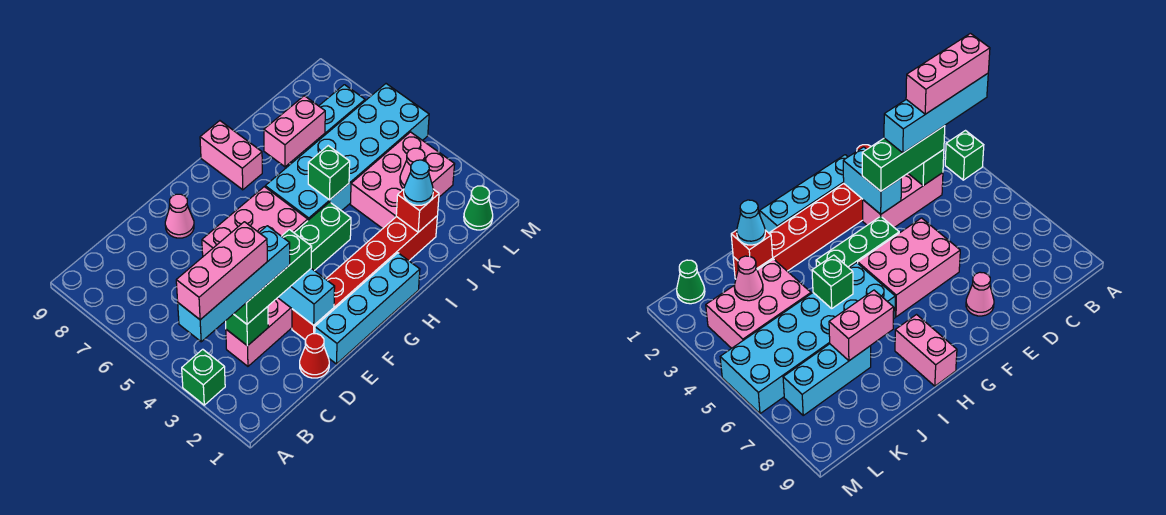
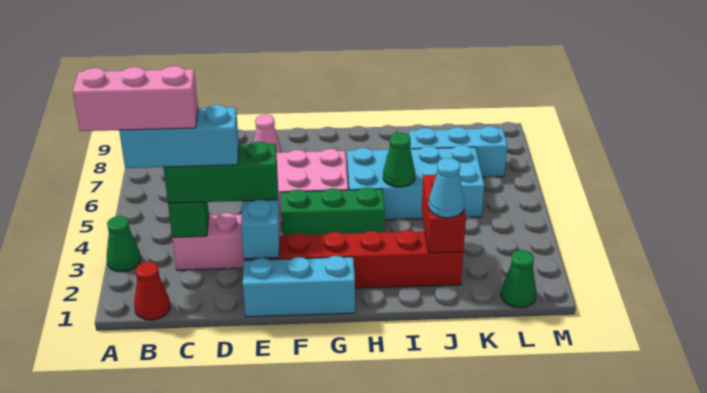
green brick A3 level 1 -> green cone A3 level 1
cyan brick A3:D3 level 4 -> cyan brick B3:D3 level 4
red cone D1 level 1 -> red cone B1 level 1
cyan brick E1:H1 level 1 -> cyan brick E1:G1 level 1
cyan brick H5:M6 level 1 -> cyan brick H5:K6 level 1
pink brick H8:H9 level 1 -> none
green brick I5 level 2 -> green cone I5 level 2
pink brick I7:J7 level 2 -> none
red brick J2 level 2 -> red brick J2:J3 level 2
pink brick J3:L4 level 1 -> none
pink cone K3 level 2 -> none

